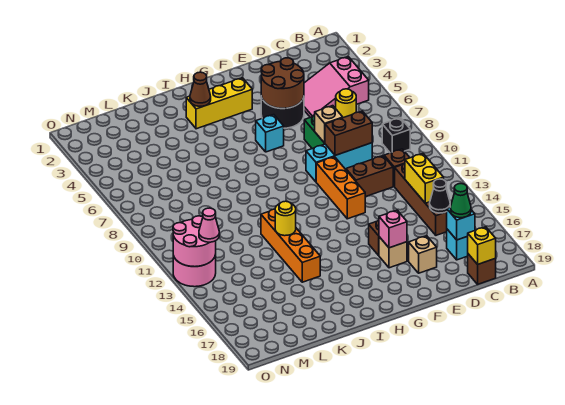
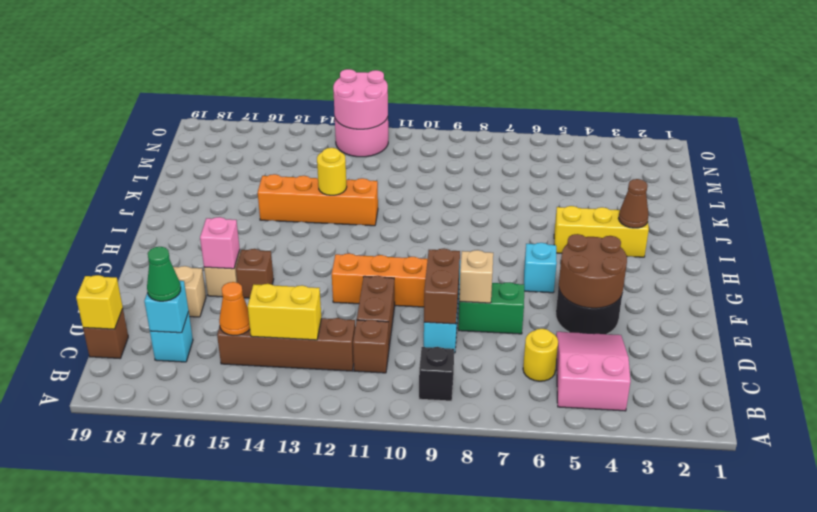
black cone C15 level 2 -> orange cone C15 level 2
yellow brick G3:I3 level 1 -> yellow brick I3:I5 level 1
pink cone N13 level 3 -> none

